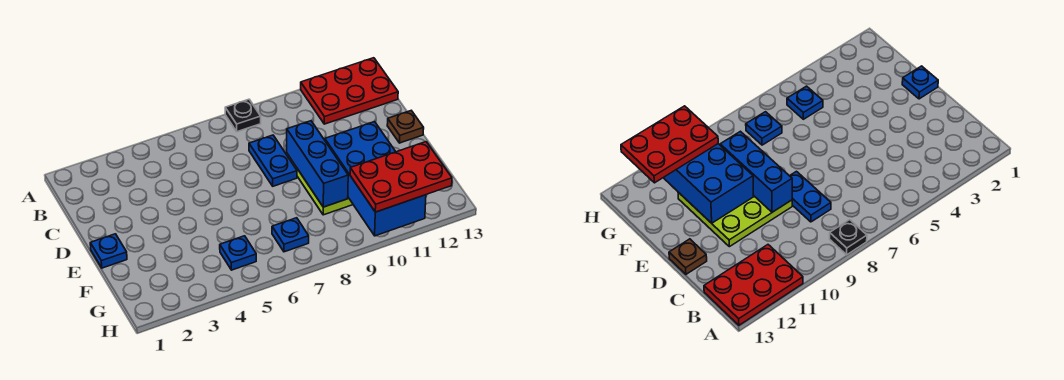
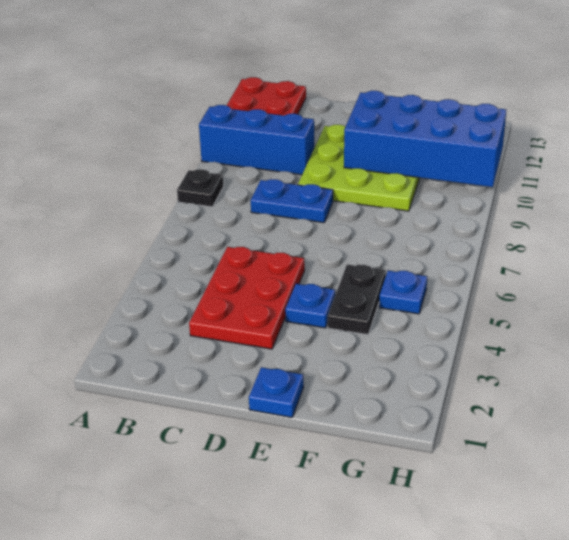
blue brick D9:F9 level 2 -> blue brick A10:C10 level 1
brown plate D13 level 1 -> none
none -> black plate F4:F5 level 1
blue plate G7 level 1 -> blue plate E4 level 1
red plate G10:H12 level 3 -> red plate C3:D5 level 1

